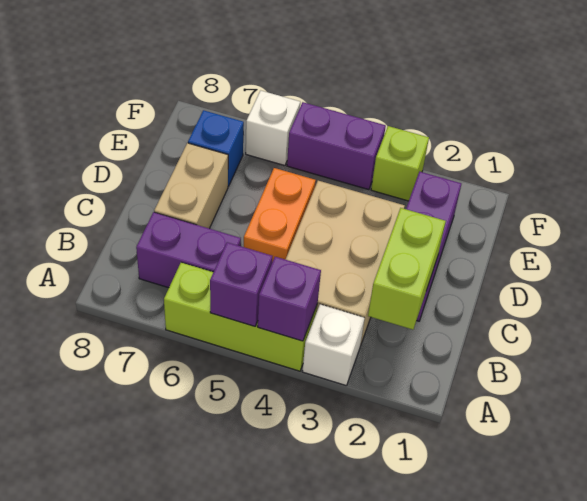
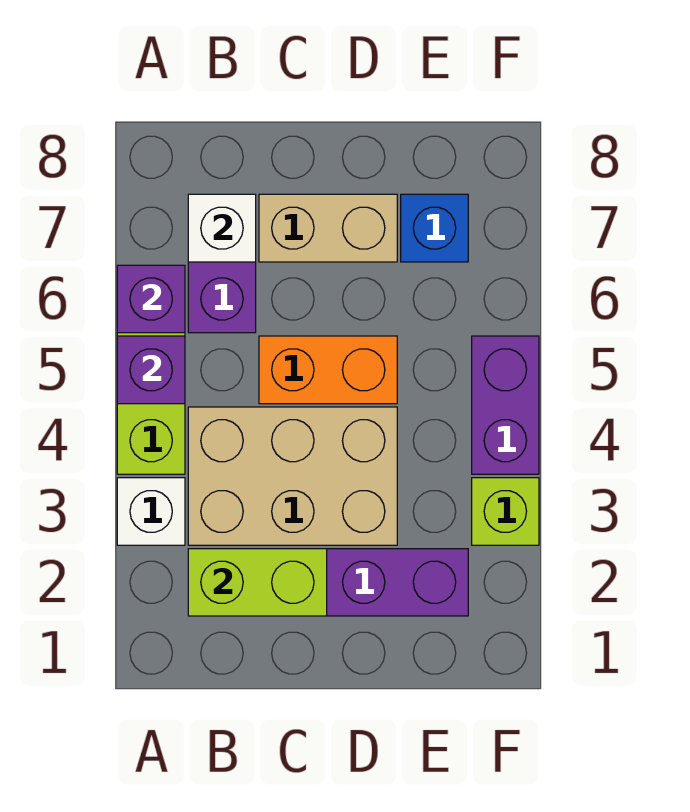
purple brick A4 level 2 -> purple brick A6 level 2
white brick F6 level 1 -> white brick B7 level 2

